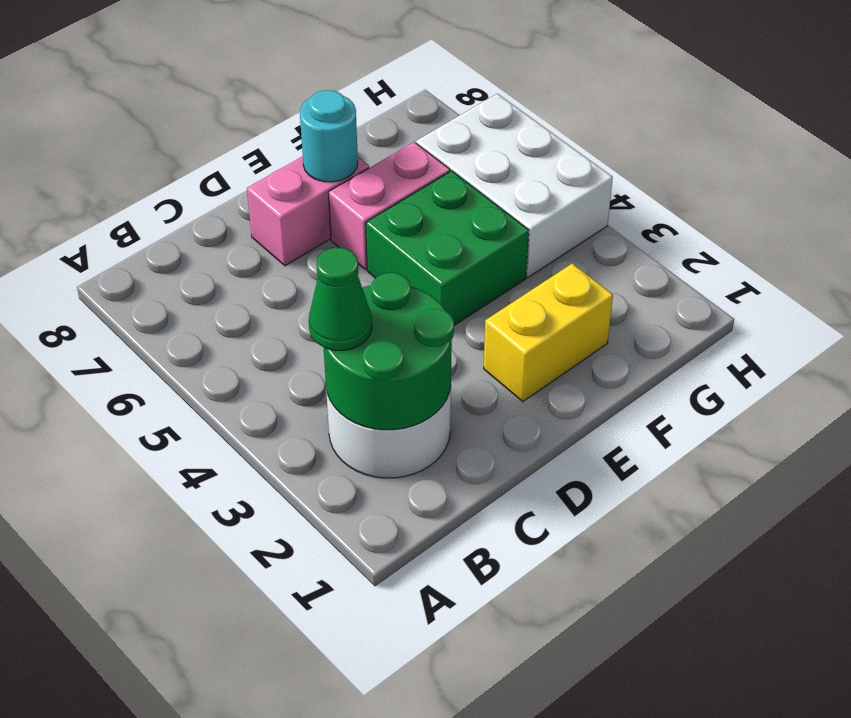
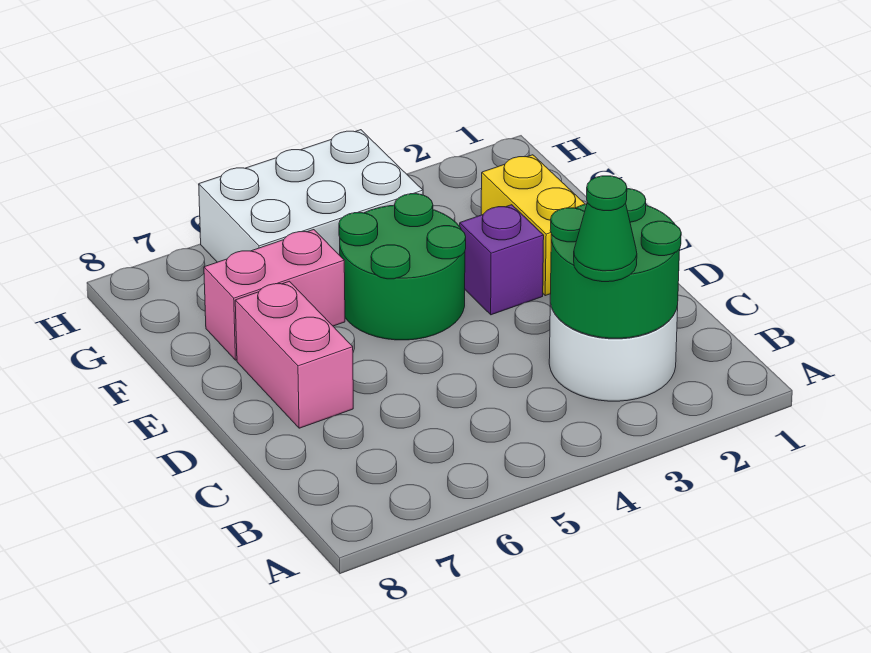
none -> purple brick E3 level 1
green brick E4:F5 level 1 -> green round brick E4:F5 level 1
pink brick E6:F6 level 1 -> pink brick F6:F7 level 1
cyan round brick E7 level 2 -> none

